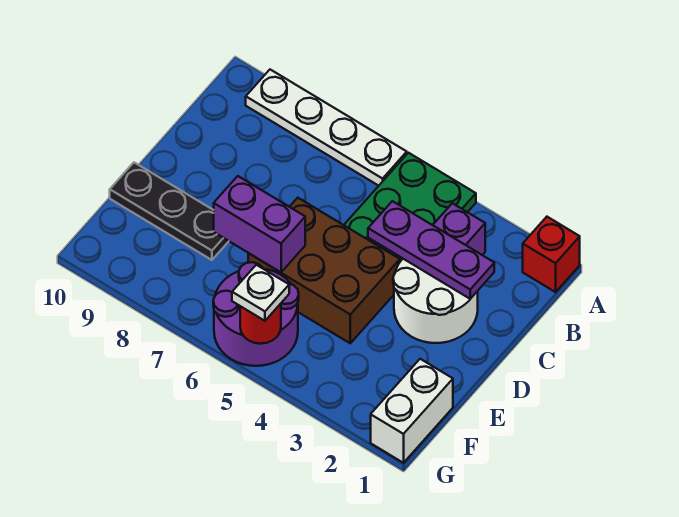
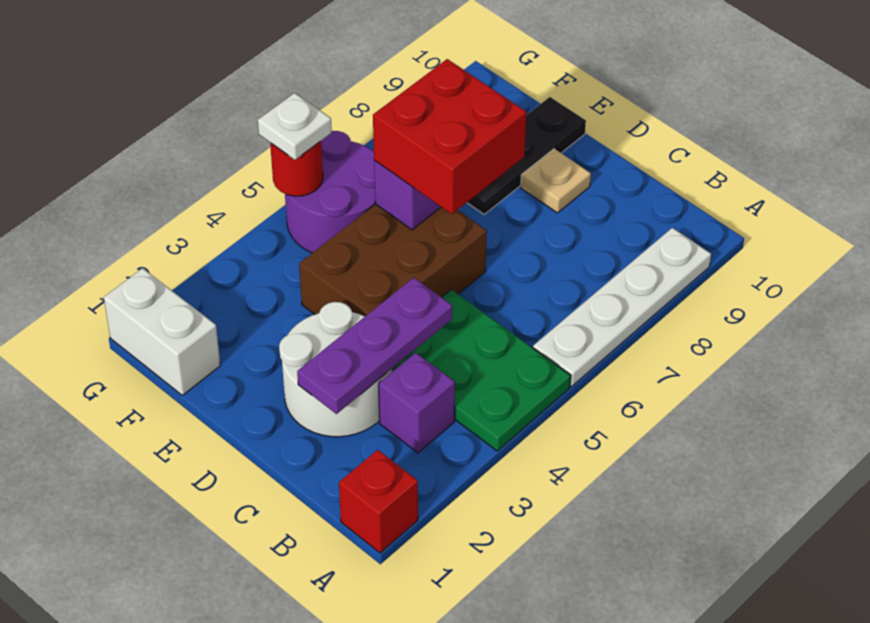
none -> red brick D6:E7 level 3
none -> tan plate D9 level 1

